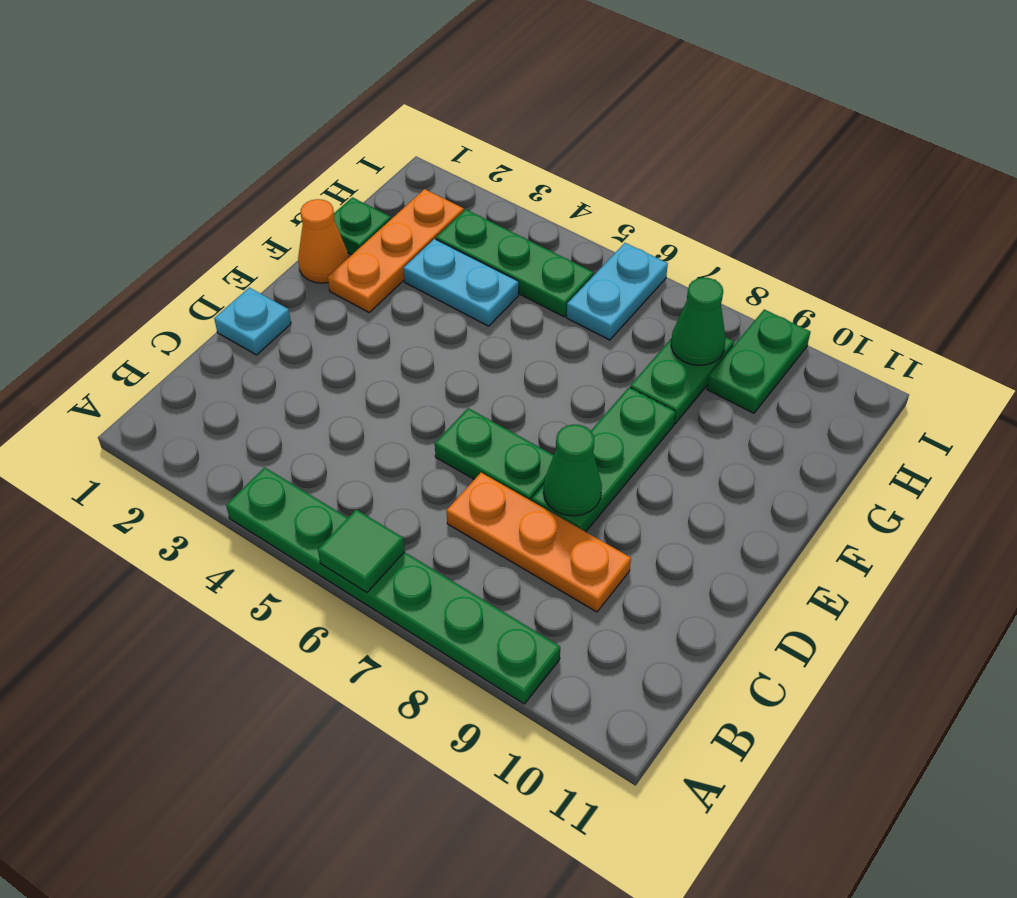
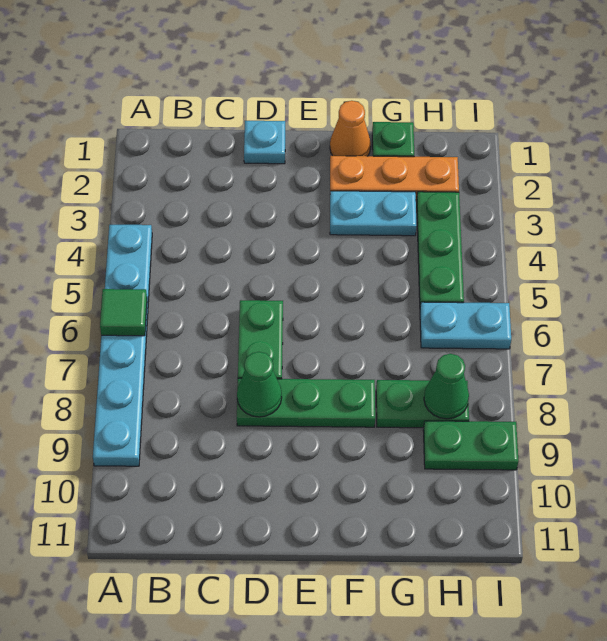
green plate A4:A9 level 1 -> cyan plate A4:A9 level 1
orange plate C7:C9 level 1 -> none
cyan plate G3:G4 level 1 -> cyan plate F3:G3 level 1

